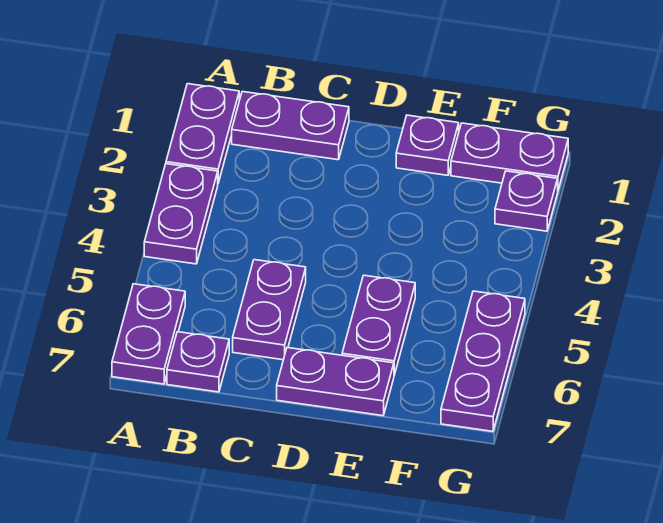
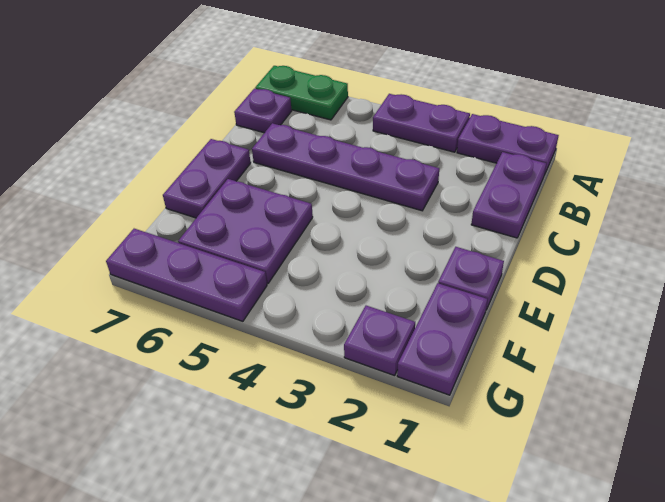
purple plate A6:A7 level 1 -> green plate A6:A7 level 1
purple plate C5:C6 level 1 -> purple plate C3:C6 level 1
purple plate E5:E6 level 1 -> purple plate E5:F6 level 1

